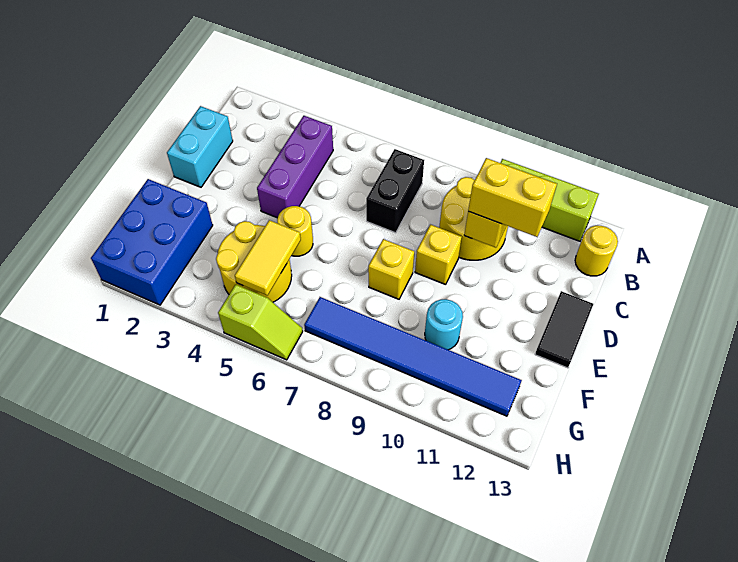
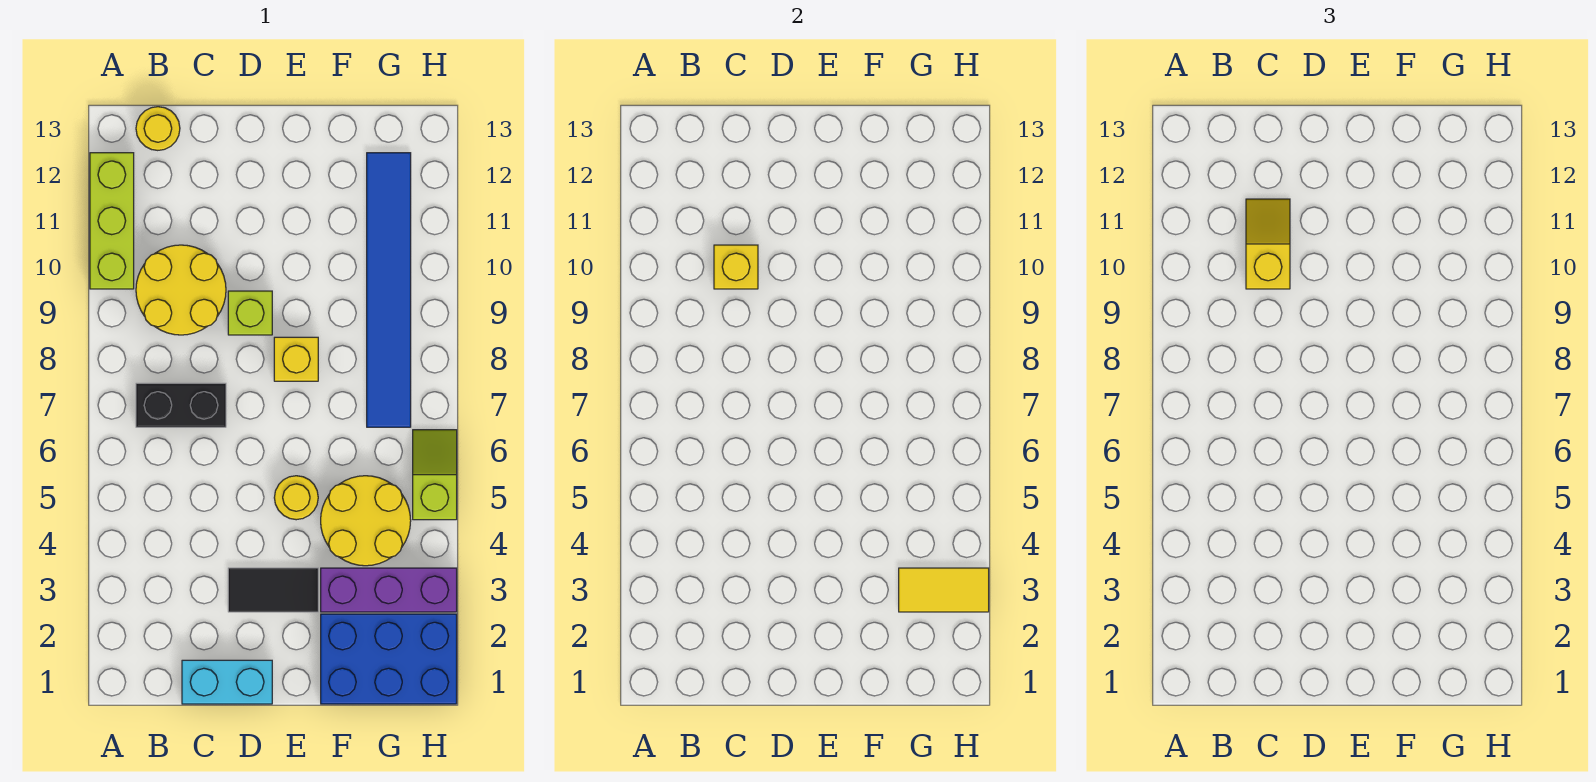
purple brick B4:D4 level 1 -> purple brick F3:H3 level 1
yellow brick C10:C11 level 3 -> yellow slope C10:C11 level 3 top 10
yellow brick D9 level 1 -> lime brick D9 level 1
black tile D13:E13 level 1 -> black tile D3:E3 level 1
yellow tile F5:G5 level 2 -> yellow tile G3:H3 level 2
cyan round brick F10 level 1 -> none

